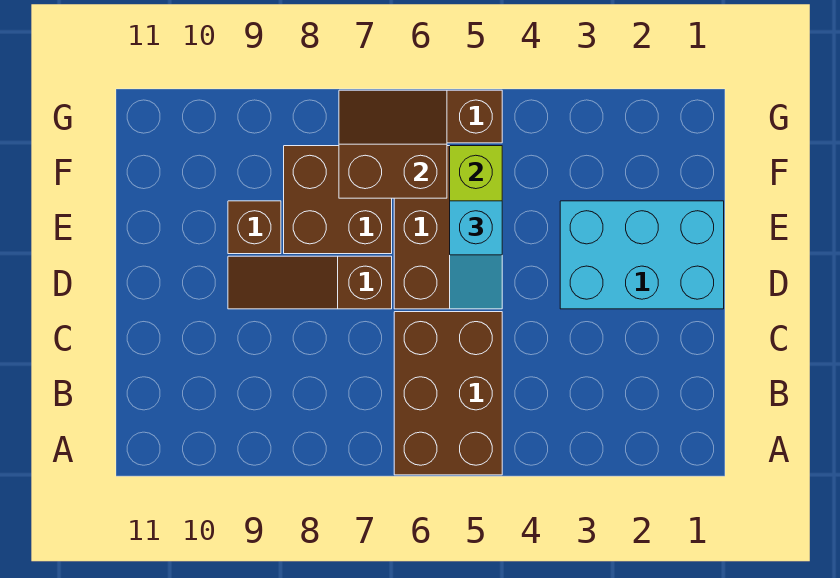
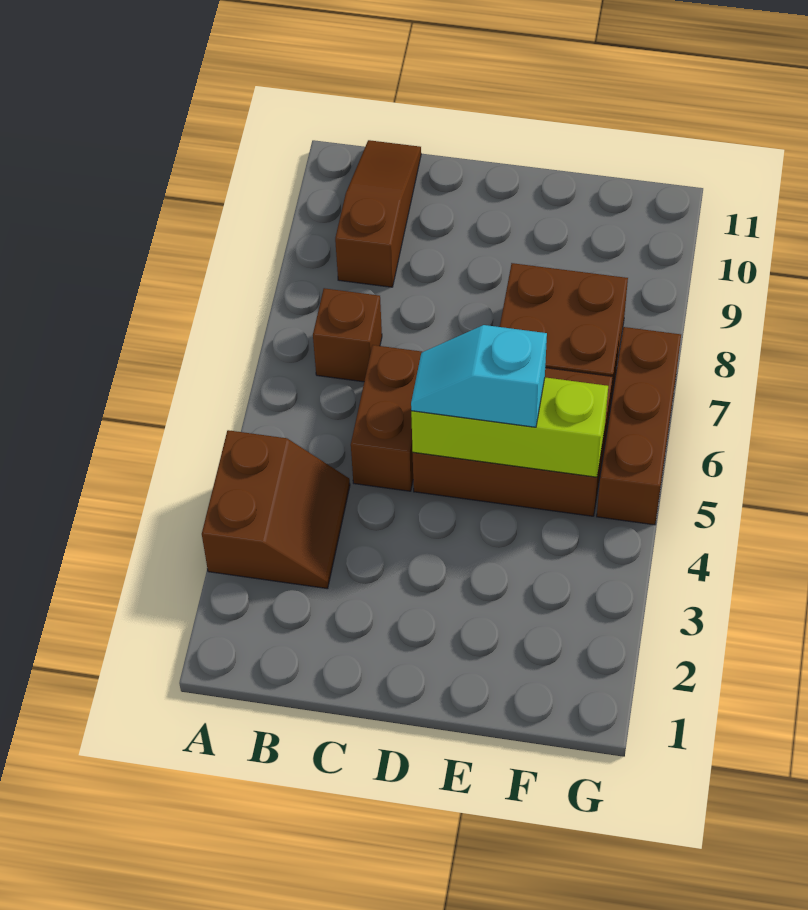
brown brick A5:C6 level 1 -> brown brick C5:C6 level 1
cyan brick D1:E3 level 1 -> none
brown slope D7:D9 level 1 top 7 -> brown slope B9:B11 level 1 top 9
brown brick E9 level 1 -> brown brick B7 level 1
brown slope F6:G7 level 2 top F -> brown slope A3:B4 level 1 top A

